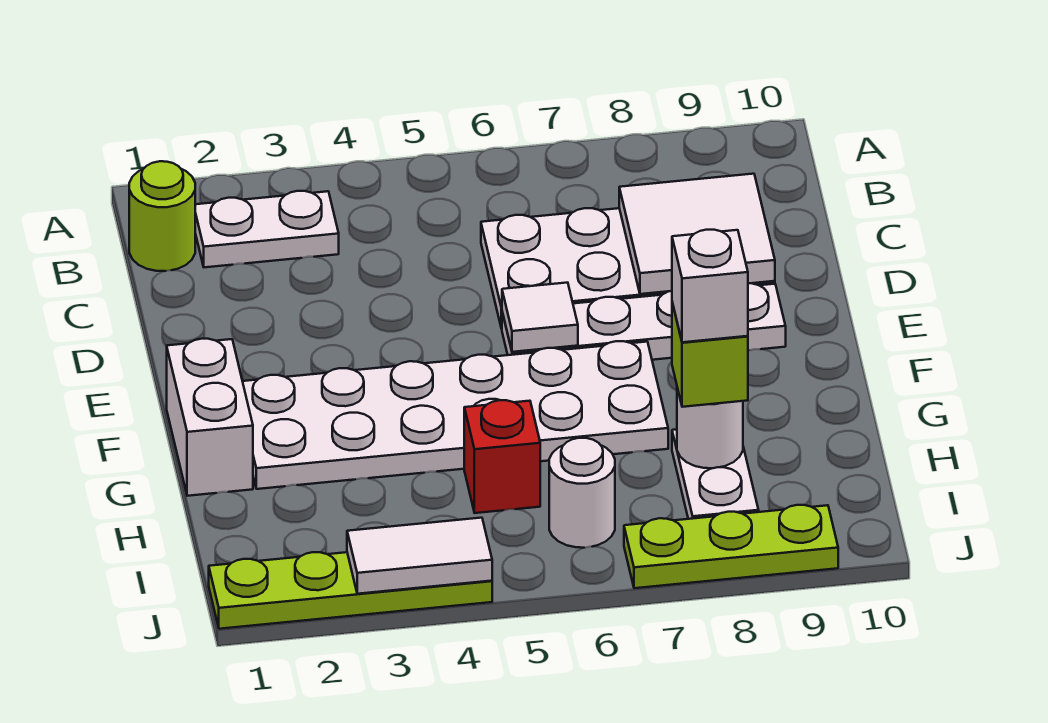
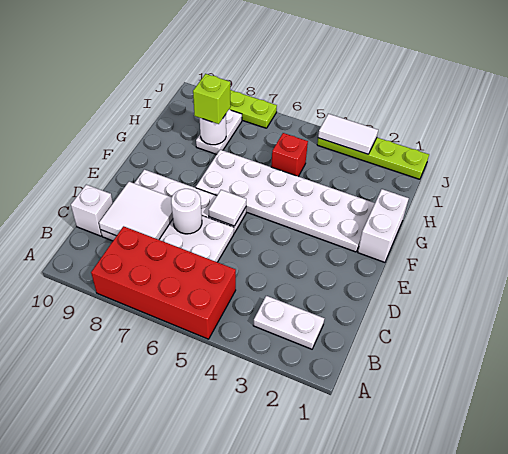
none -> red brick A5:B8 level 1
lime round brick B1 level 1 -> none
white brick H8 level 4 -> white brick C10 level 1
white round brick I6 level 1 -> white round brick D7 level 2

